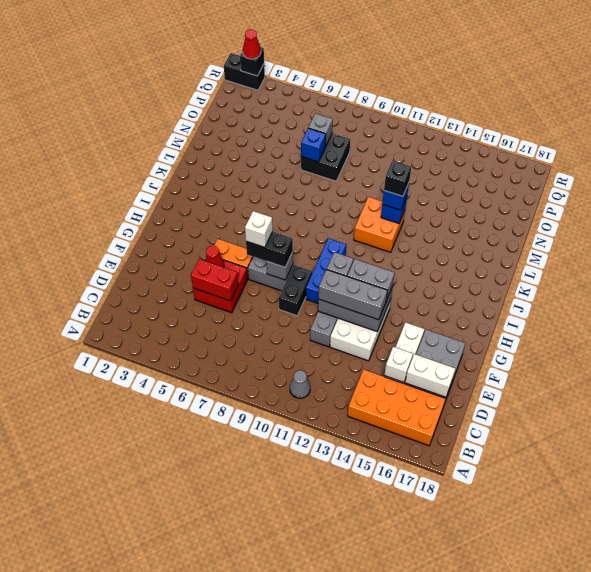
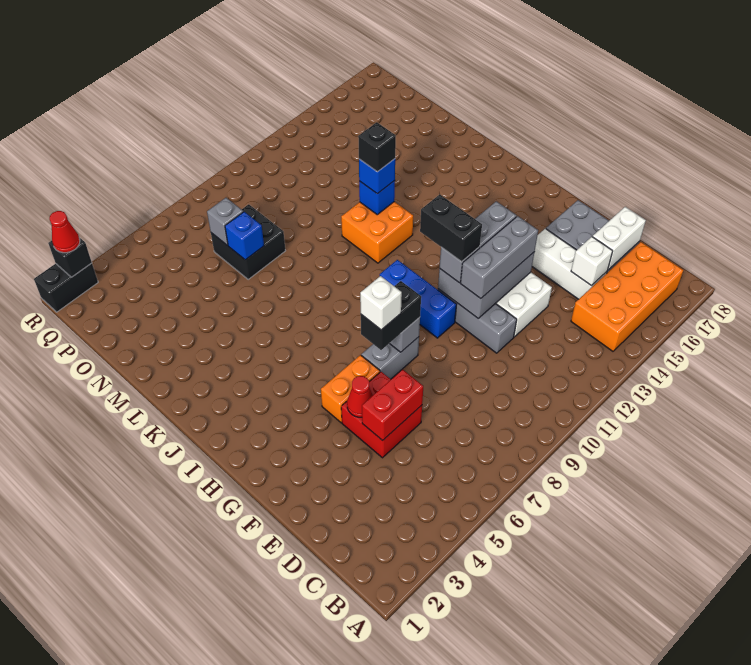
grey cone B11 level 1 -> none
black brick F9:G9 level 1 -> black brick G11:H11 level 4

